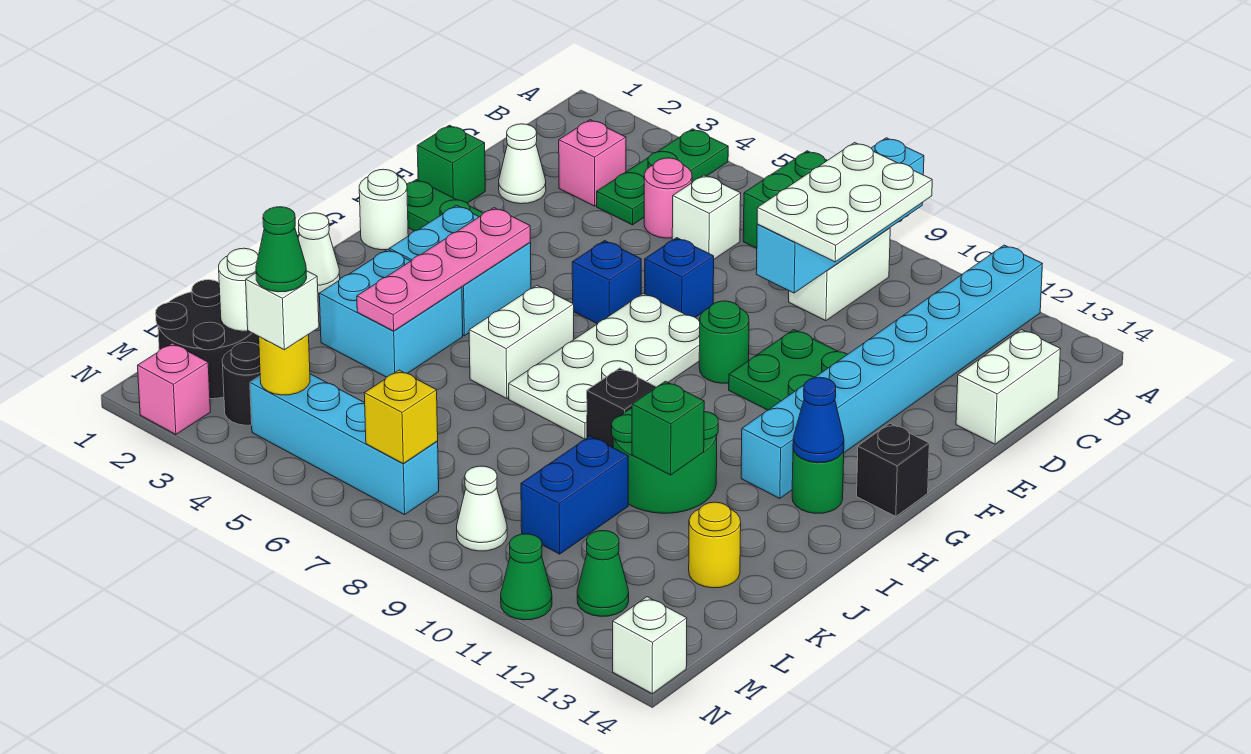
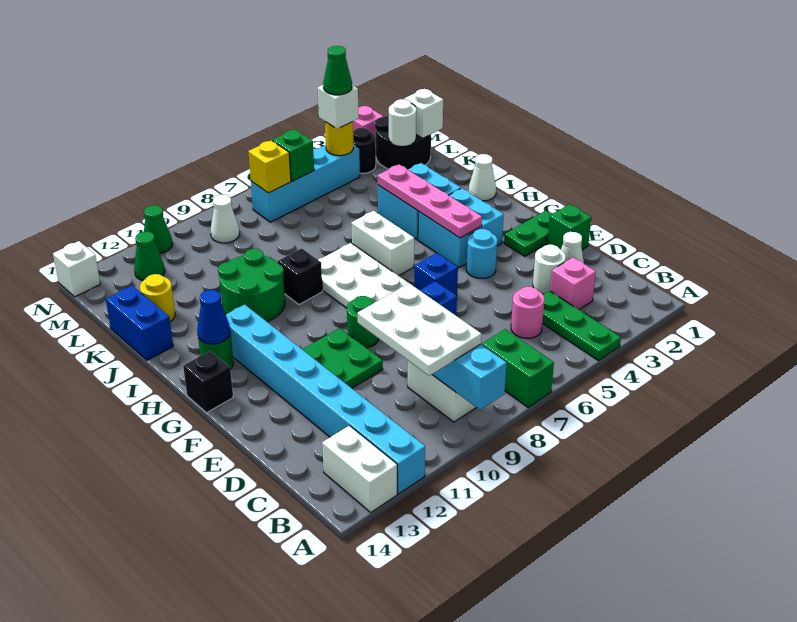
white brick C6 level 1 -> white brick L1 level 2
white brick C14:D14 level 1 -> white brick A13:B13 level 1
none -> cyan round brick F4 level 1
white round brick G1 level 1 -> white round brick D3 level 1
green brick J11 level 2 -> green brick M6 level 2
blue brick K10:L10 level 1 -> blue brick J14:K14 level 1

